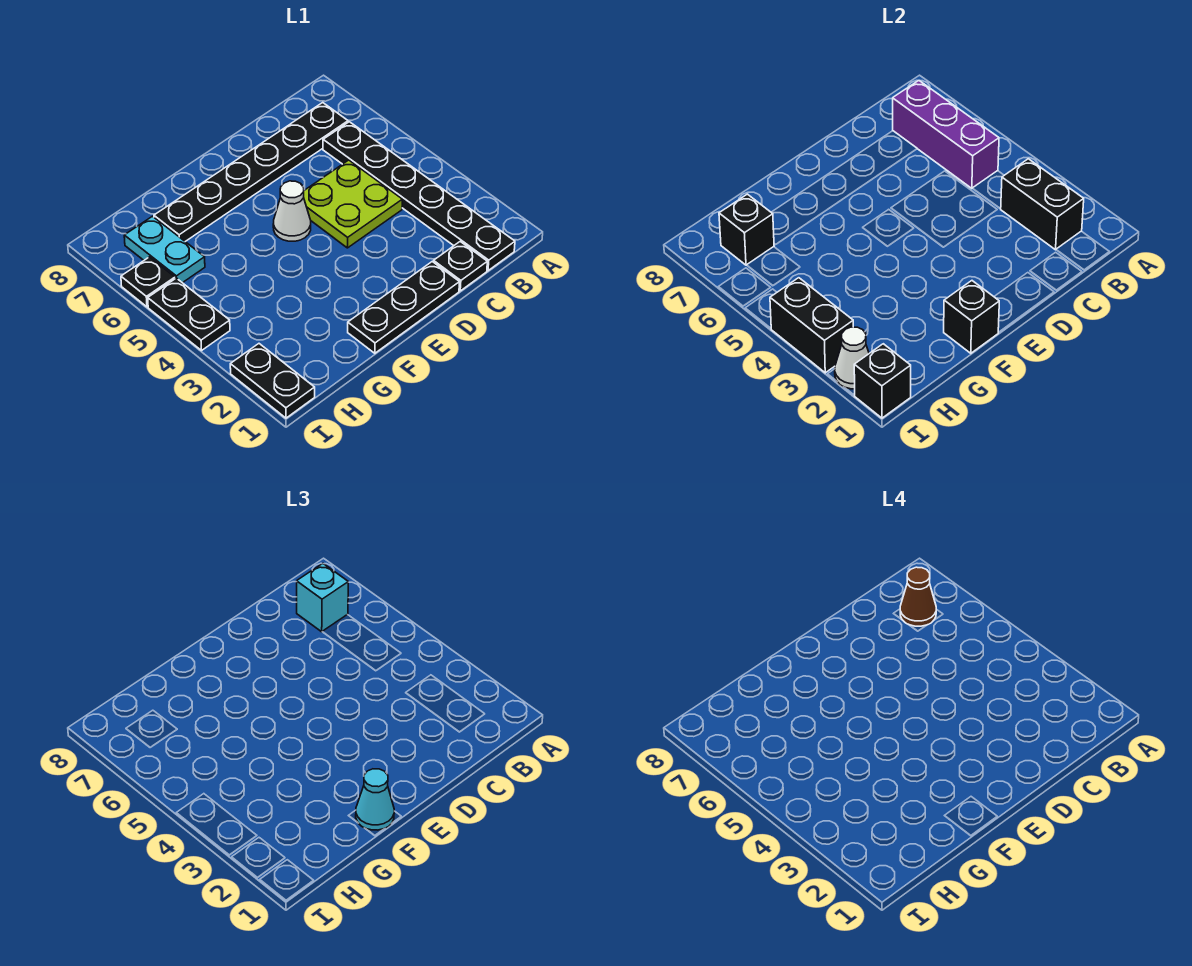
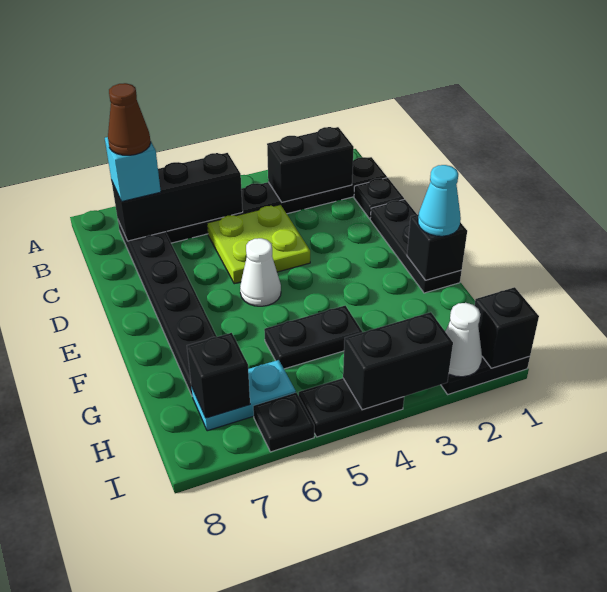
purple brick B5:B7 level 2 -> black brick B5:B7 level 2
none -> black plate G4:G5 level 1

